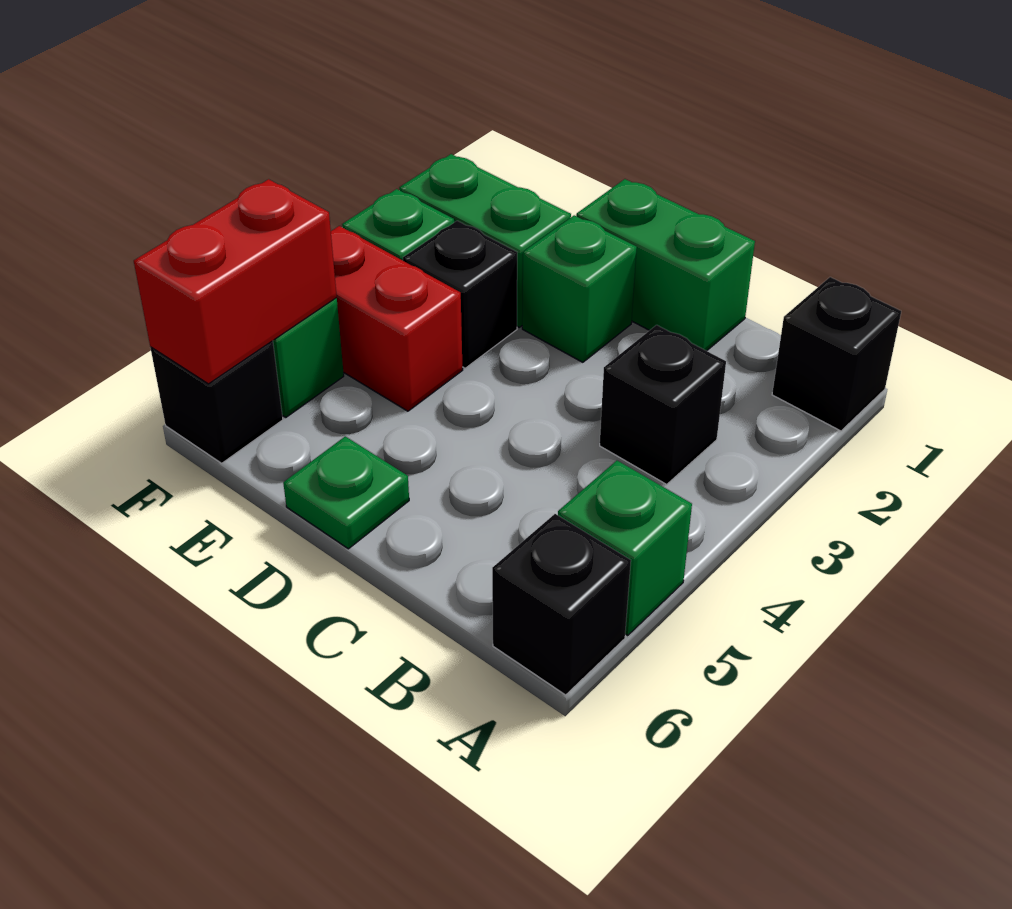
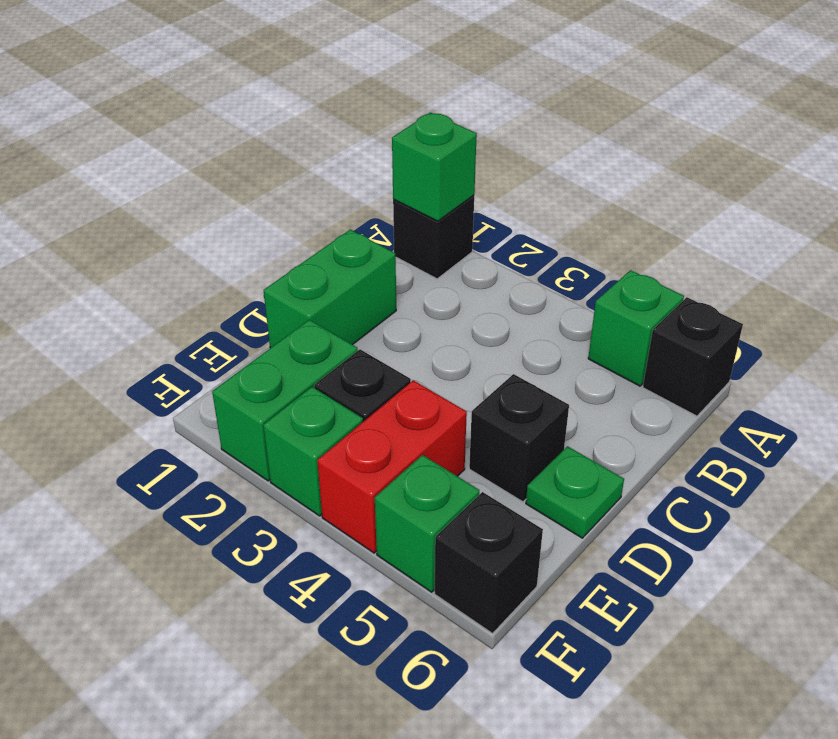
black brick B3 level 1 -> black brick D5 level 1
green brick D2 level 1 -> green brick A1 level 2
red brick F5:F6 level 2 -> none

